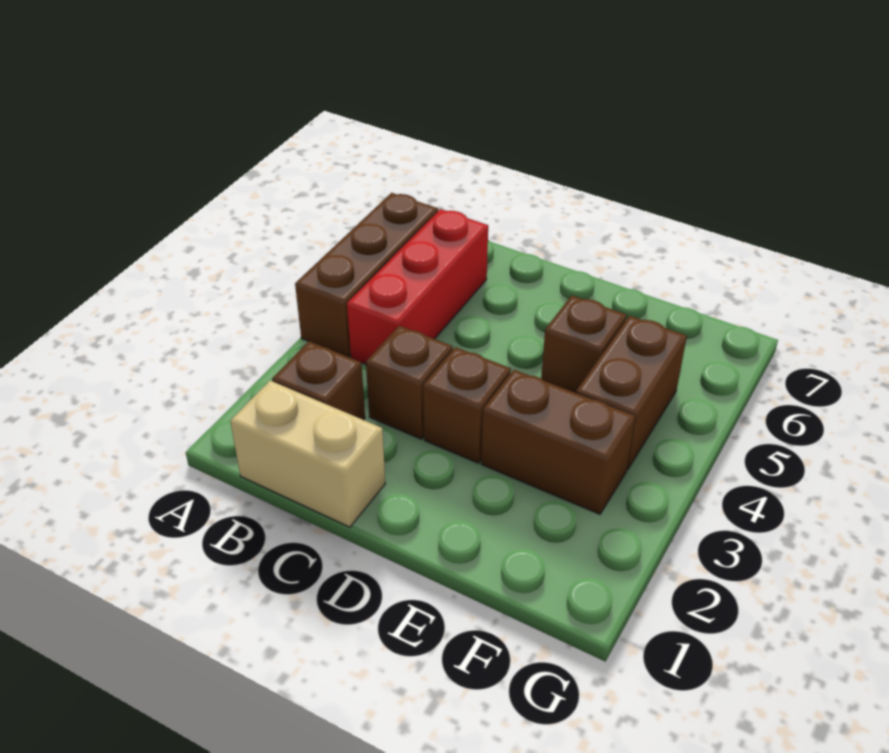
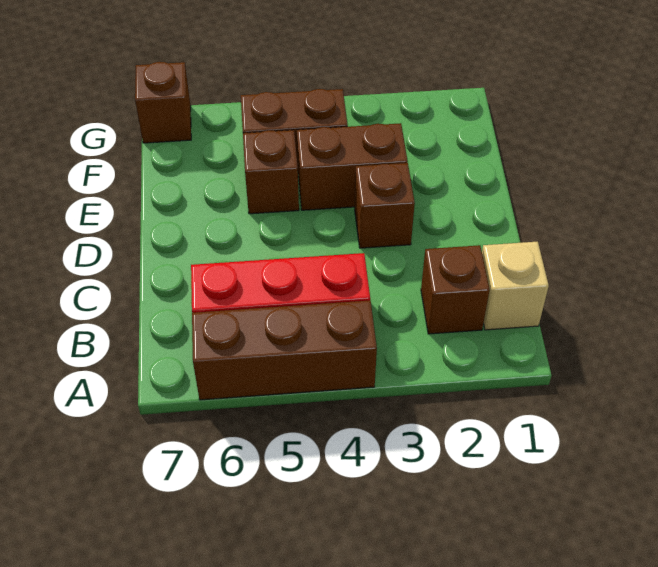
tan brick B1:C1 level 1 -> tan brick B1 level 1
brown brick C3 level 1 -> brown brick G7 level 1
brown brick E3:F3 level 1 -> brown brick E3:E4 level 1

